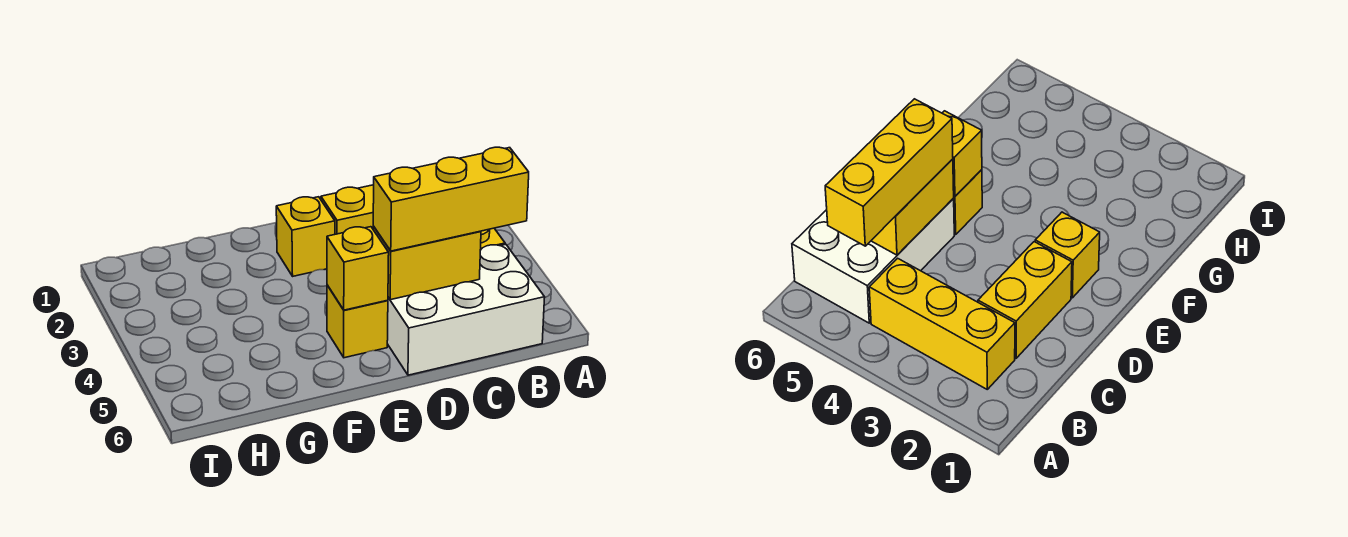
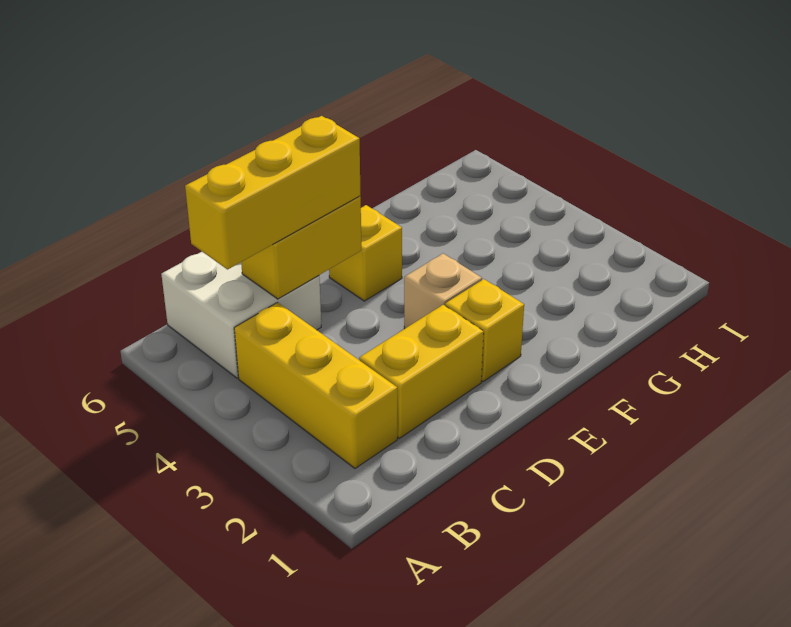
white brick B5:D6 level 1 -> white brick B5:C6 level 1
none -> tan brick E3 level 1
yellow brick E5 level 2 -> none

